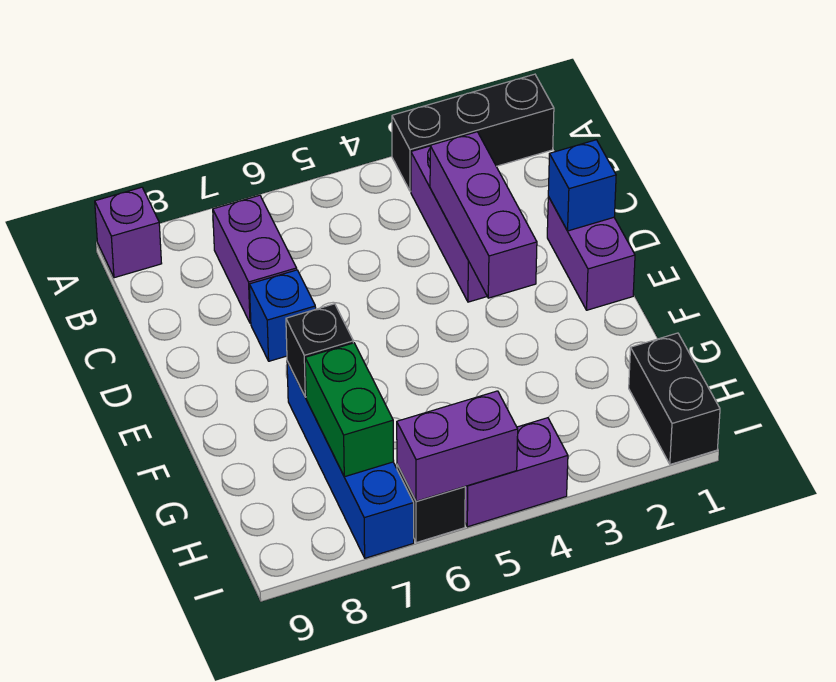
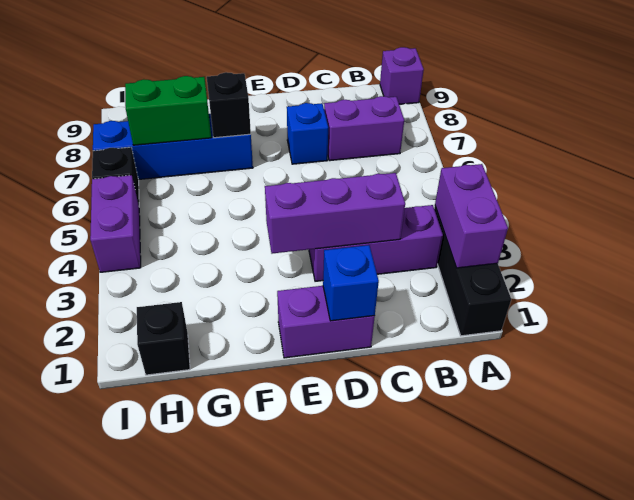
black brick H1:I1 level 1 -> black brick H1 level 1
purple brick I5:I6 level 2 -> purple brick A2:A3 level 2

